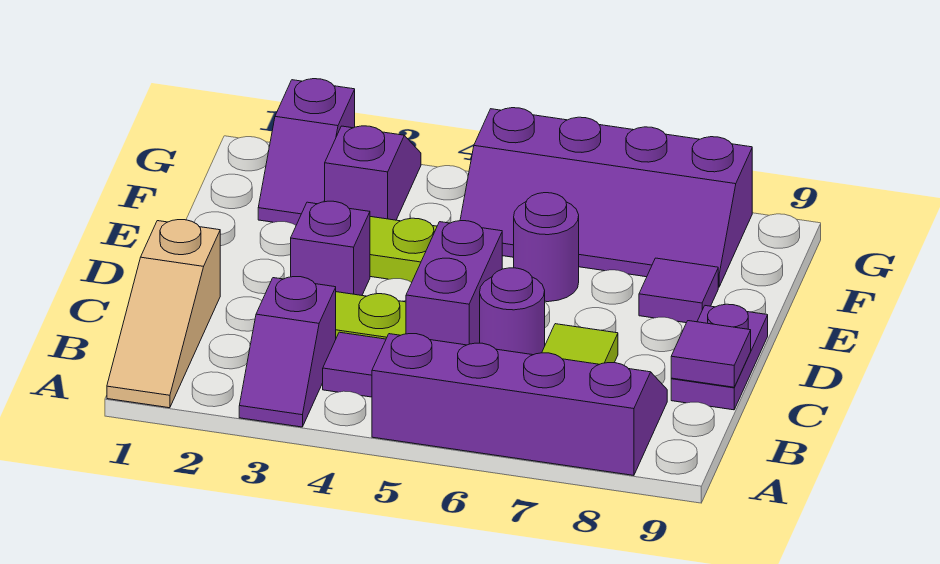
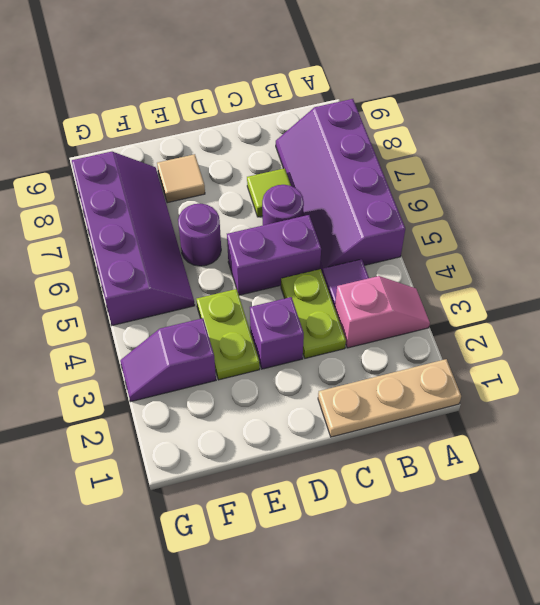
tan slope A1:C1 level 1 top C -> tan plate A1:C1 level 1
purple slope A3:B3 level 1 top B -> pink slope A3:B3 level 1 top B
purple plate C9:D9 level 1 -> none
purple tile C9 level 2 -> none
purple tile E8 level 1 -> tan tile E8 level 1
purple slope F2:G2 level 1 top G -> none

